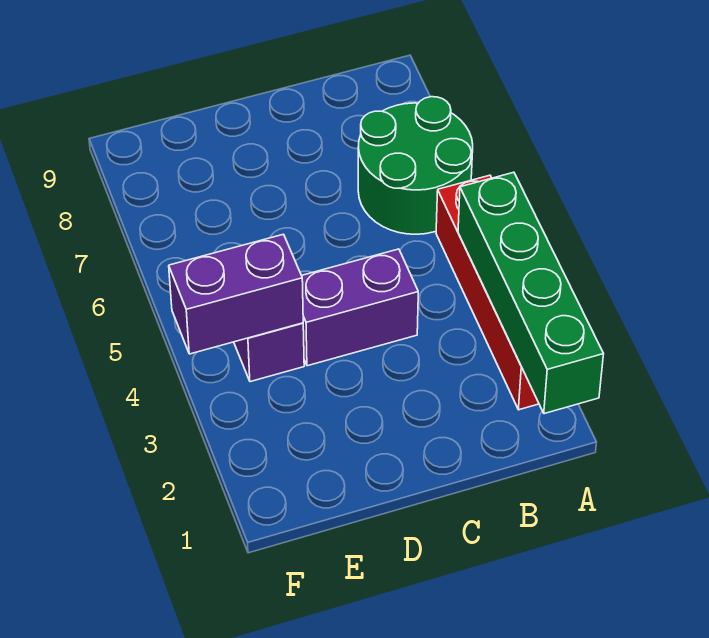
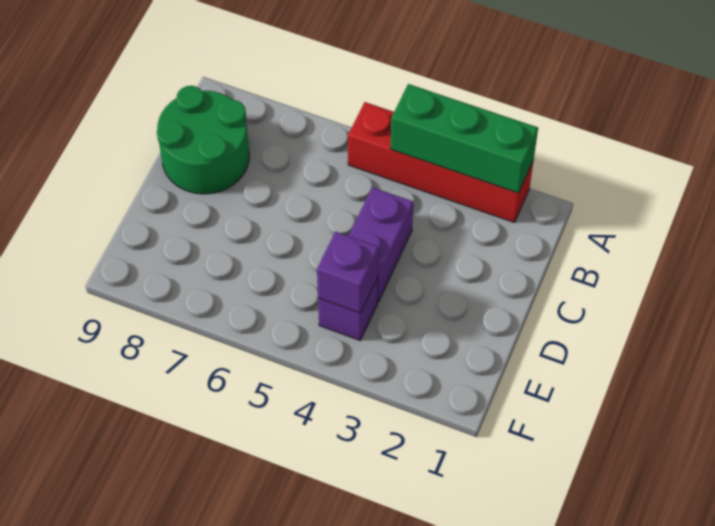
green brick A1:A4 level 2 -> green brick A2:A4 level 2
green round brick A6:B7 level 1 -> green round brick B8:C9 level 1
purple brick E4:F4 level 2 -> purple brick E4 level 2

